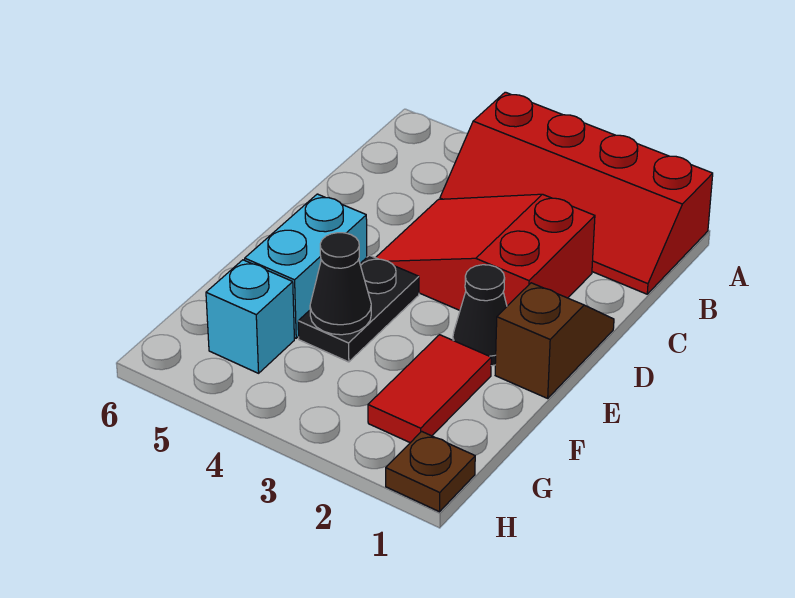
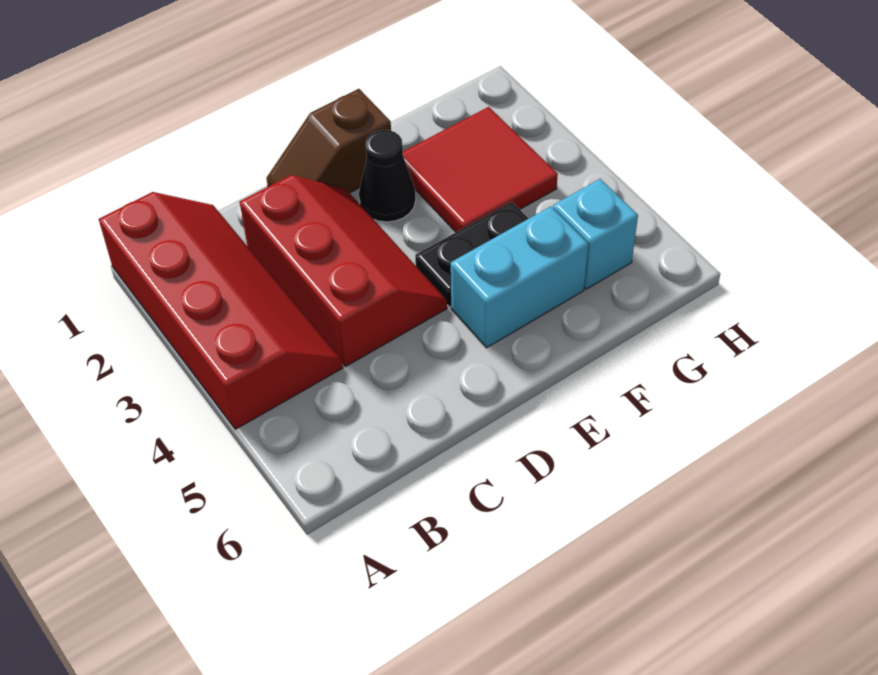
red slope C2:D4 level 1 top 2 -> red slope C2:D4 level 1 top C
red tile F2:G2 level 1 -> red tile F2:G3 level 1
black cone F4 level 2 -> none
brown plate H1 level 1 -> none

